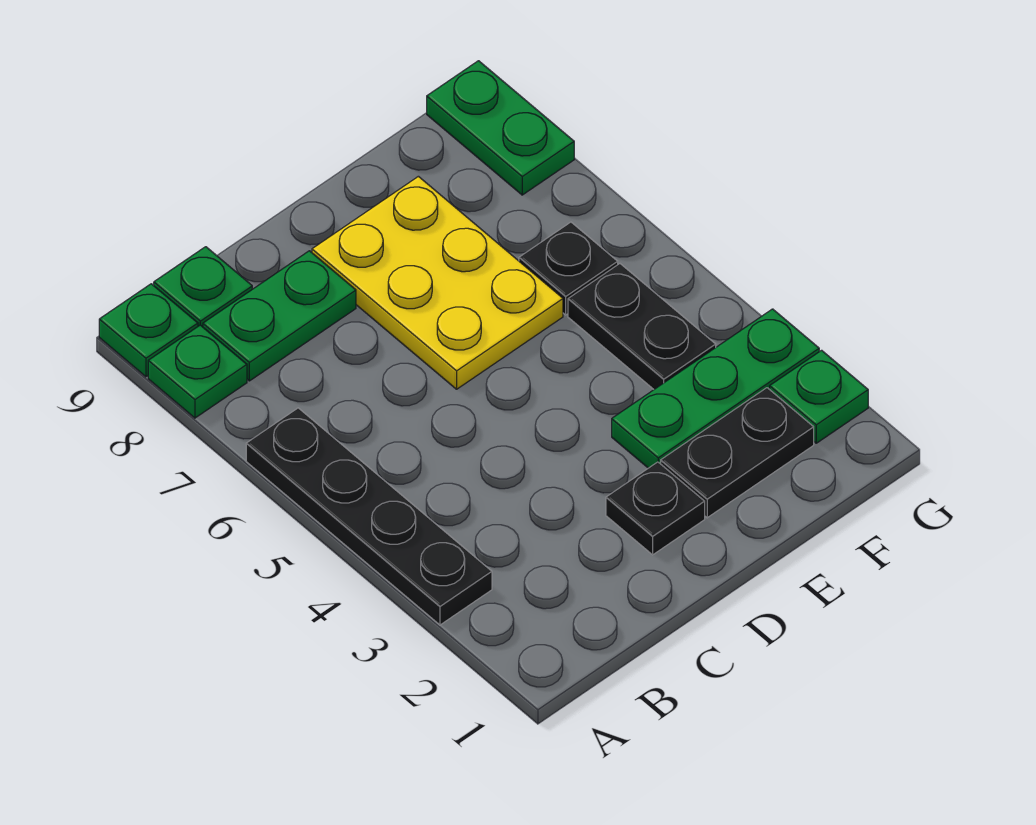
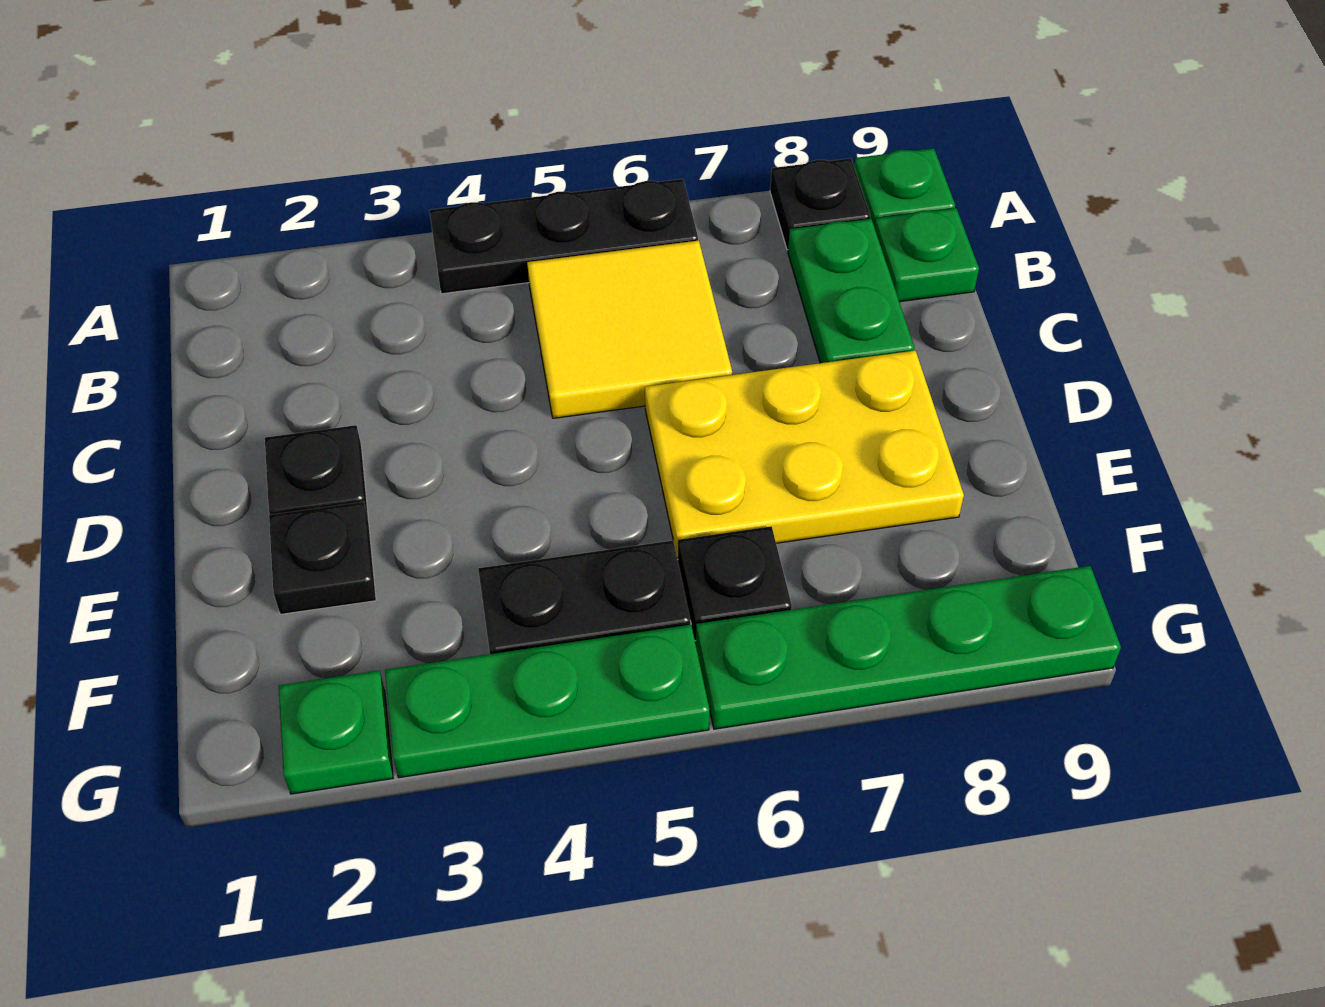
black plate A3:A6 level 1 -> black plate A4:A6 level 1
green plate A8 level 1 -> black plate A8 level 1
none -> yellow tile B5:C6 level 1
black plate E2:F2 level 1 -> black plate E2 level 1
green plate E3:G3 level 1 -> green plate G3:G5 level 1
green plate G8:G9 level 1 -> green plate G6:G9 level 1

